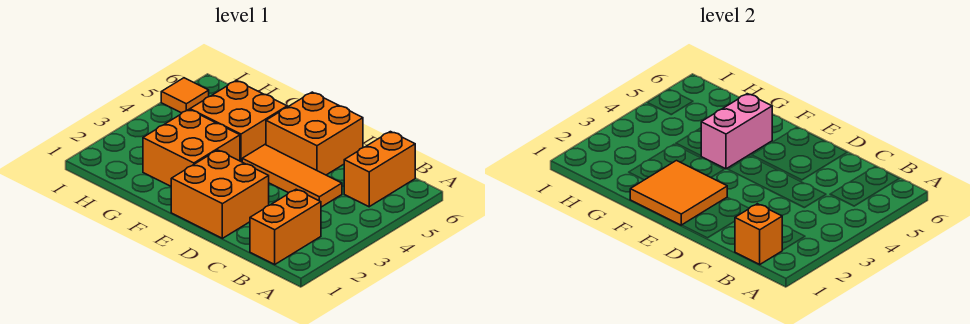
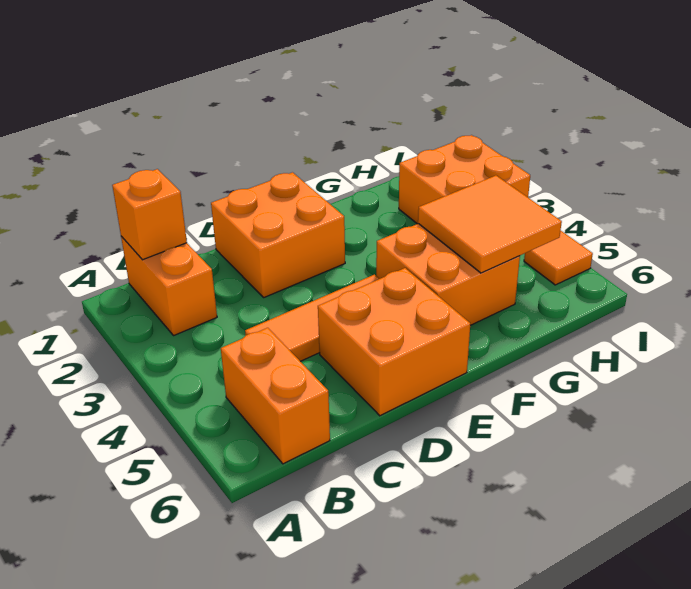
orange tile E1:F2 level 2 -> orange tile G4:H5 level 2
orange brick F2:G3 level 1 -> orange brick H2:I3 level 1
pink brick F4:F5 level 2 -> none

